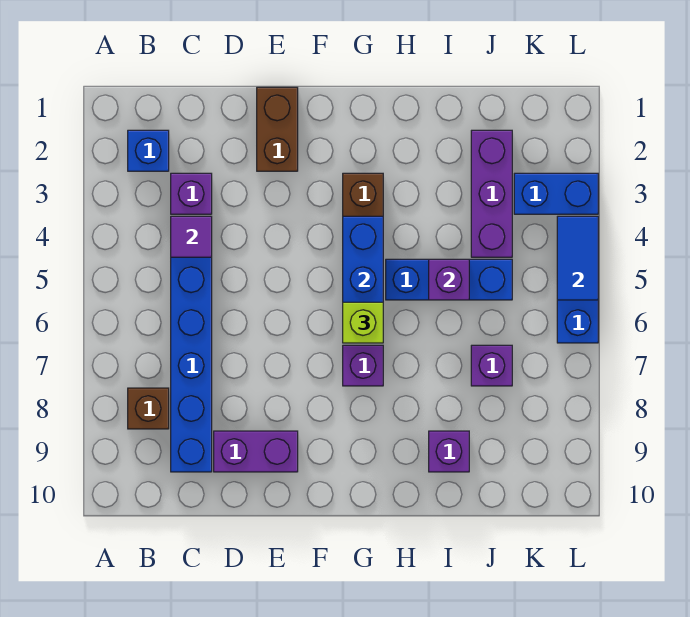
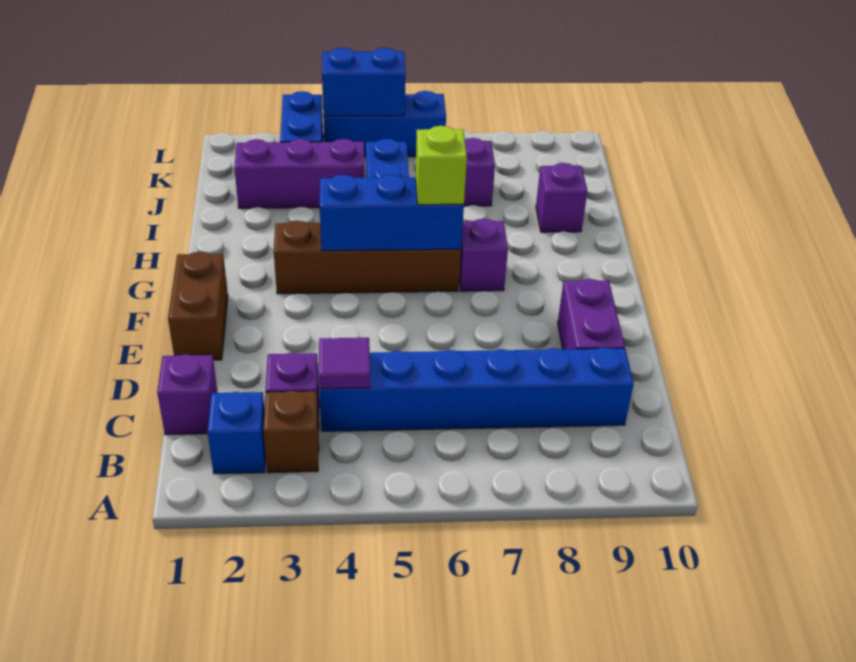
brown brick B8 level 1 -> brown brick B3 level 1
brown brick E1:E2 level 1 -> brown brick E1:F1 level 1
purple brick I5 level 2 -> purple brick C1 level 1
blue tile L4:L5 level 2 -> blue brick L4:L5 level 2

